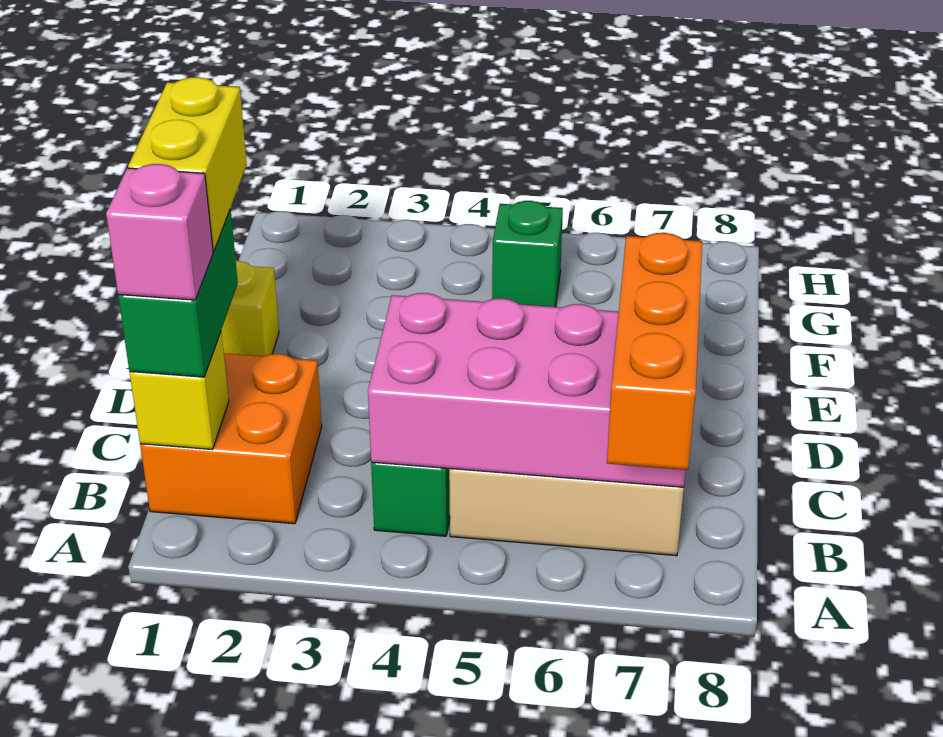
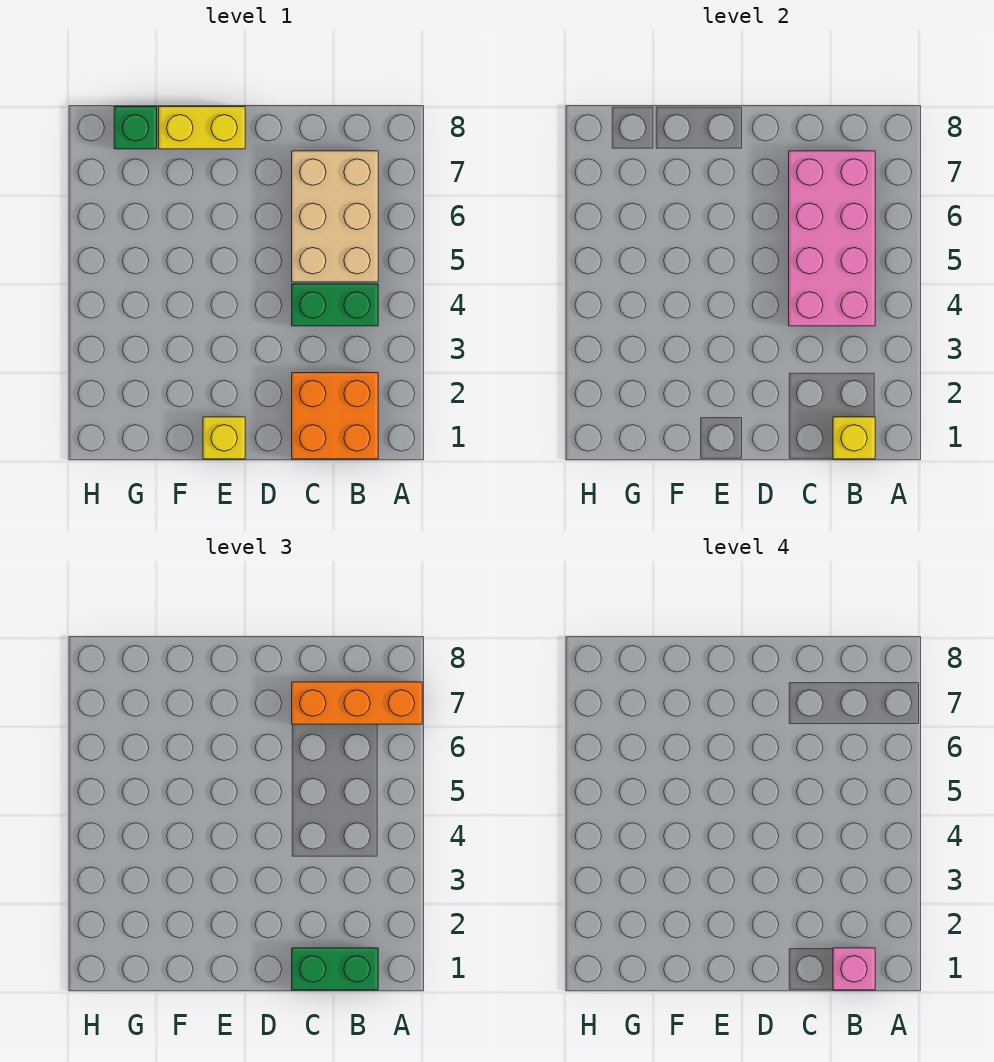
yellow brick C1:D1 level 4 -> yellow brick E8:F8 level 1
green brick G5 level 1 -> green brick G8 level 1

